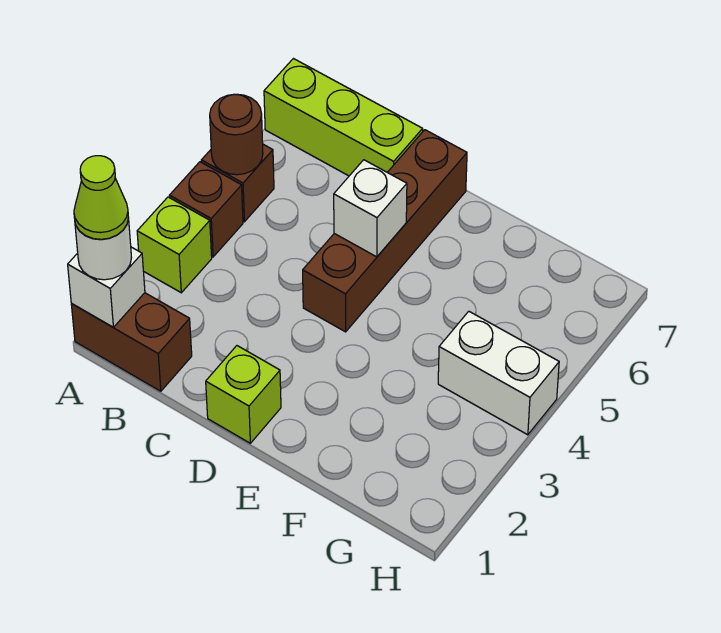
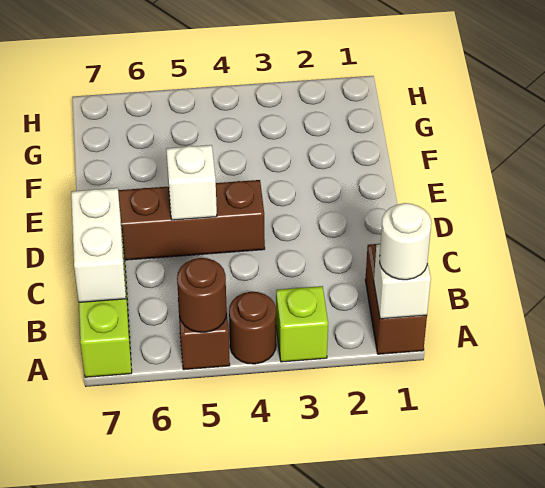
lime cone A1 level 4 -> none
brown brick A4 level 1 -> brown round brick A4 level 1
lime brick D1 level 1 -> none
white brick G4:H4 level 1 -> white brick B7:C7 level 2

